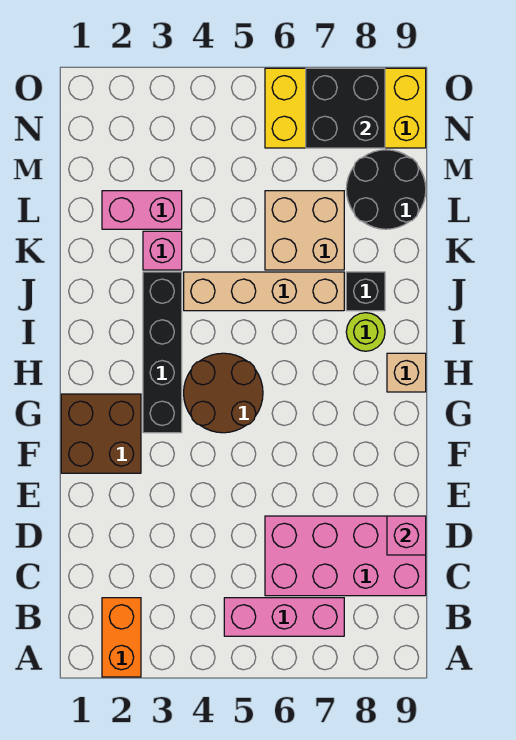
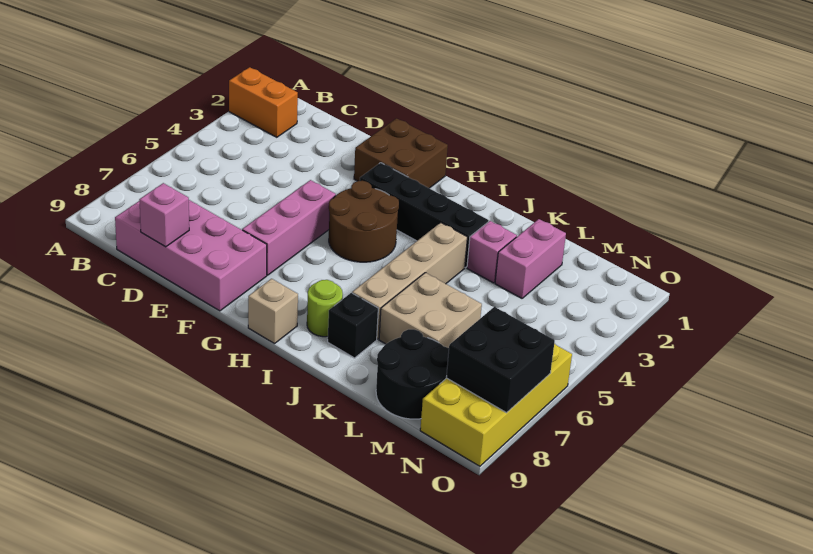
pink brick B5:B7 level 1 -> pink brick F5:F7 level 1
pink brick C6:D9 level 1 -> pink brick C8:F9 level 1

